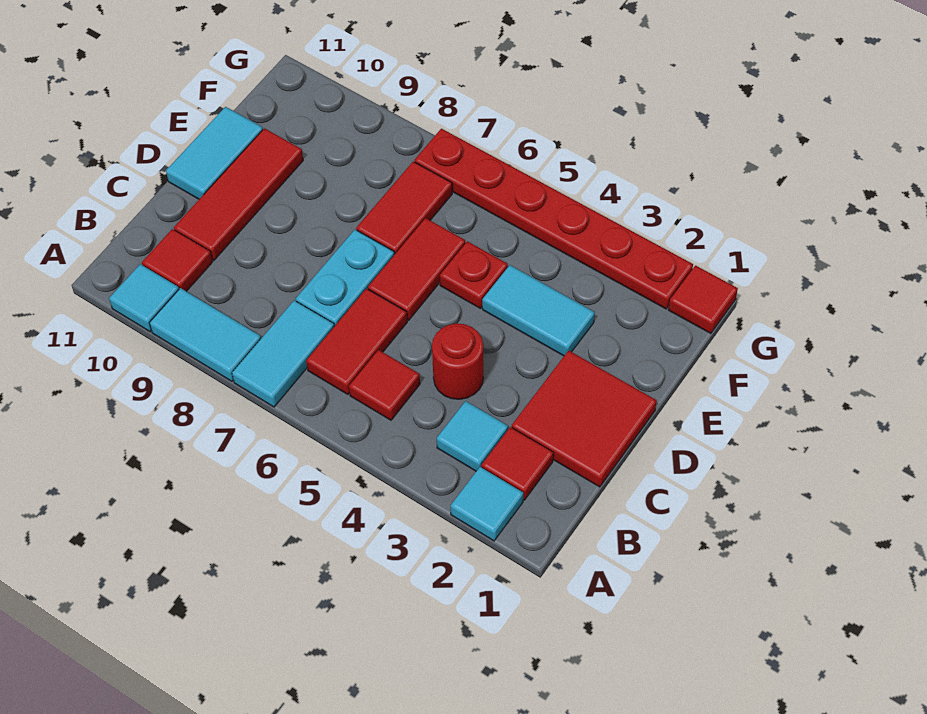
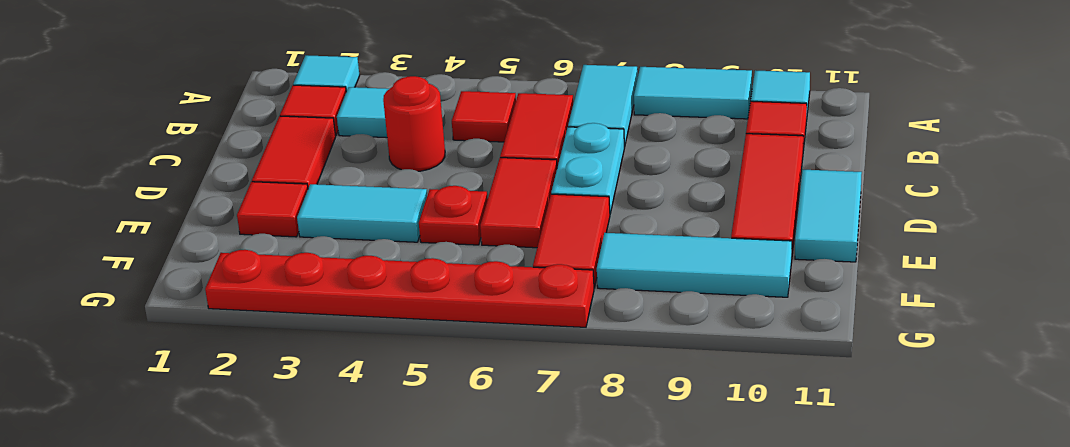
red tile C1:D2 level 1 -> red tile C2:D2 level 1
none -> cyan tile F8:F10 level 1
red tile G1 level 1 -> red tile E2 level 1

